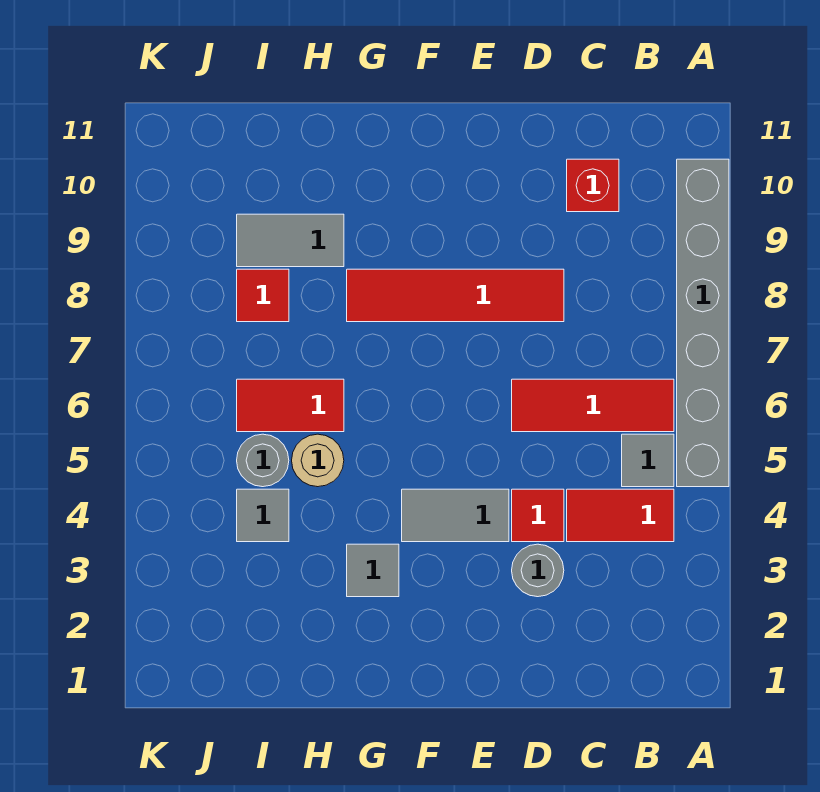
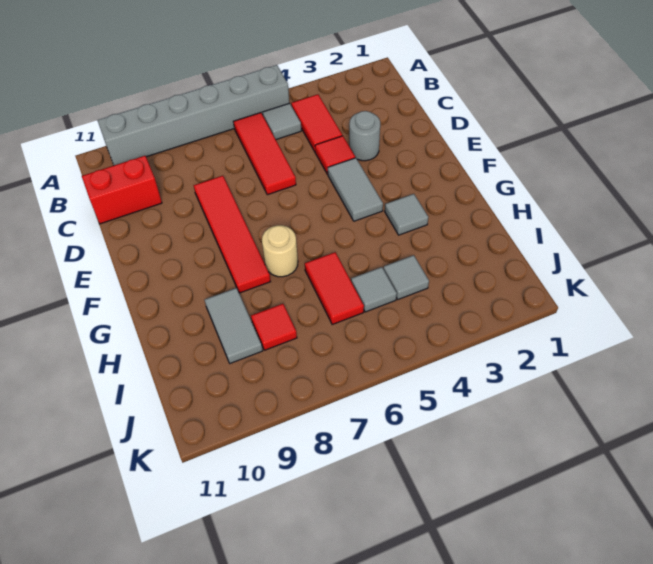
red brick C10 level 1 -> red brick C10:C11 level 1
tan round brick H5 level 1 -> tan round brick G7 level 1
grey round brick I5 level 1 -> grey tile I5 level 1

